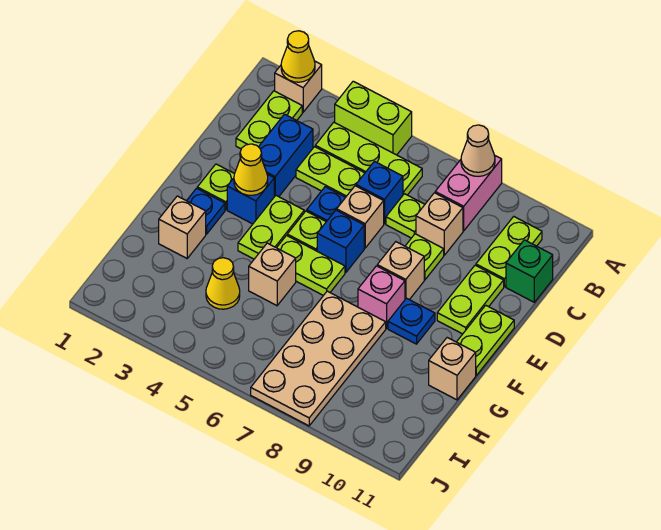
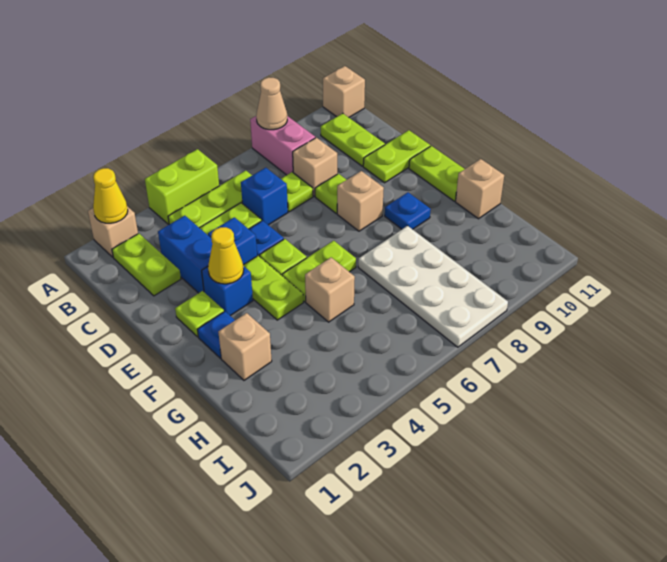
green brick C11 level 1 -> none
tan brick D6 level 1 -> tan brick A11 level 1
lime plate D10:E10 level 1 -> lime plate D10:D11 level 1
blue brick E6 level 1 -> blue brick D4 level 1
pink brick F8 level 1 -> none
tan plate G7:J8 level 1 -> white plate G7:J8 level 1
yellow cone H4 level 1 -> none

